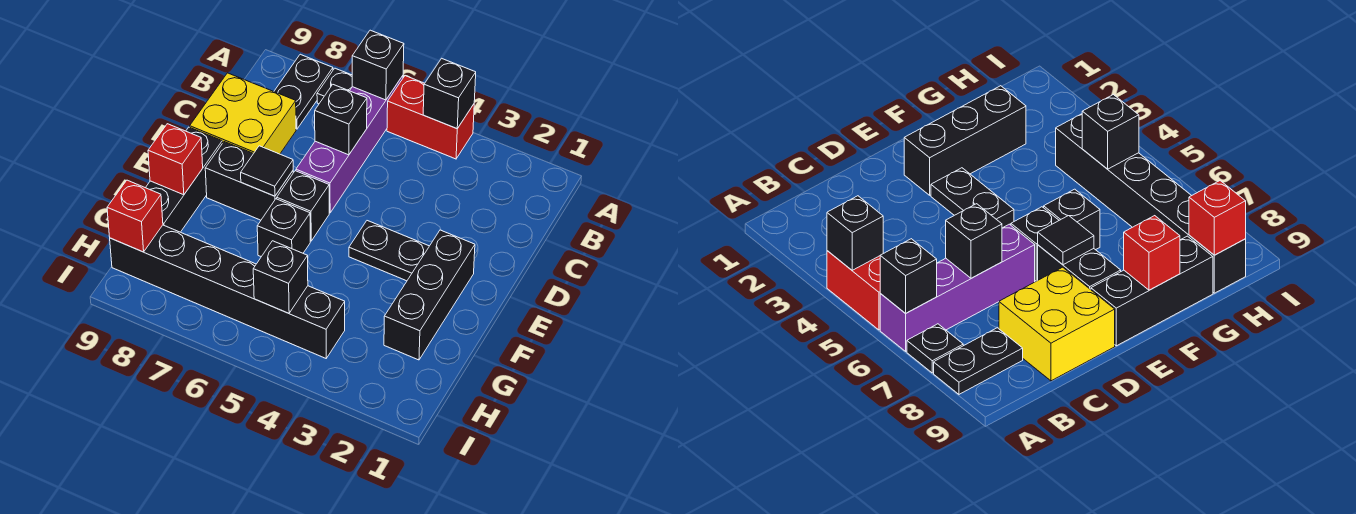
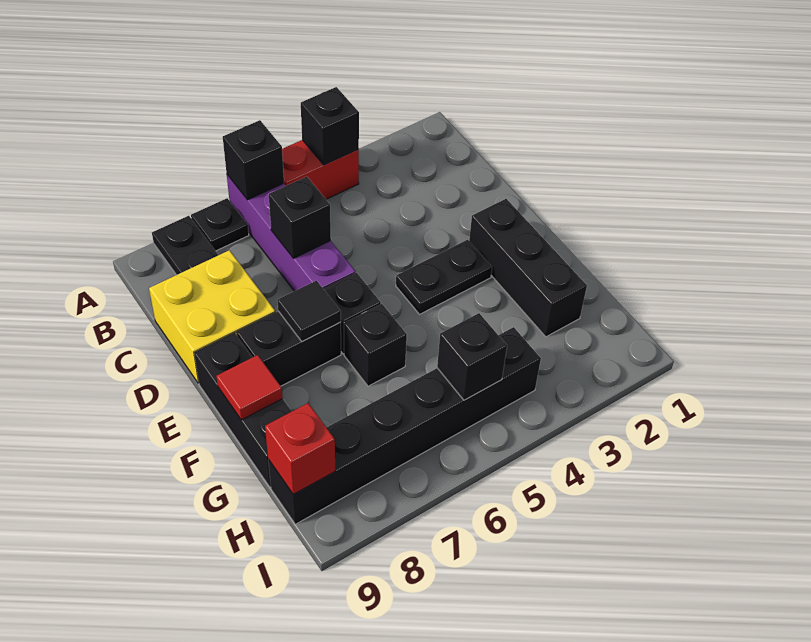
red brick F9 level 2 -> red tile F9 level 2

